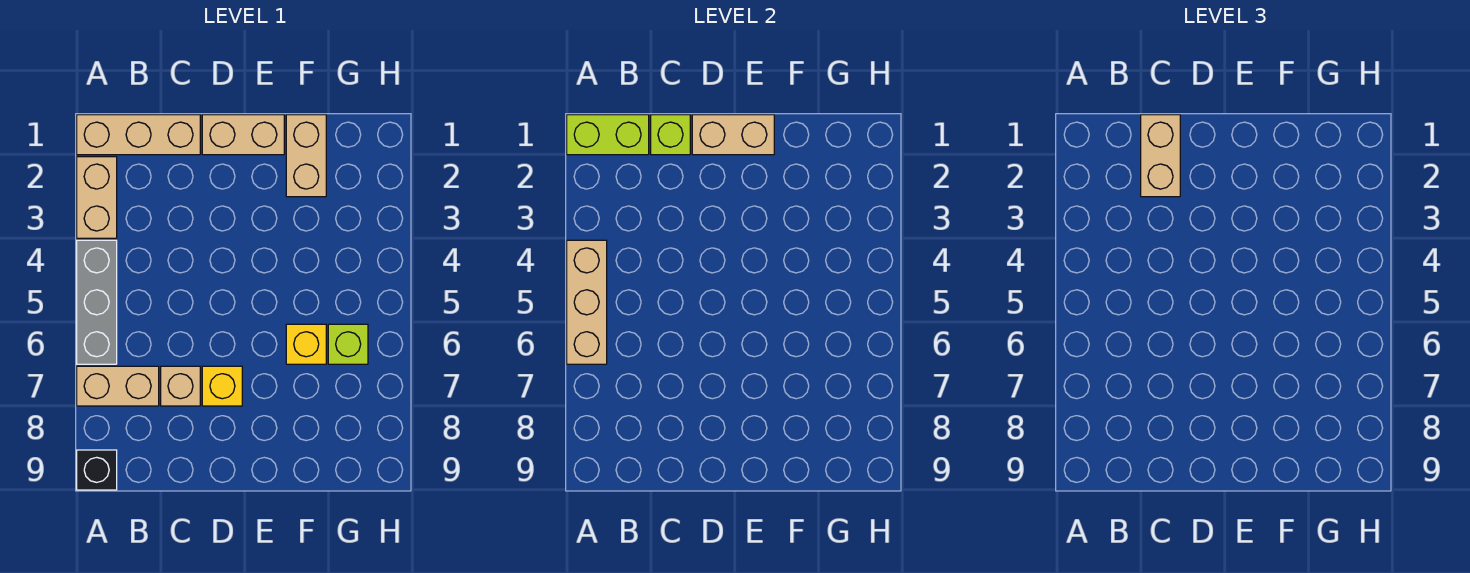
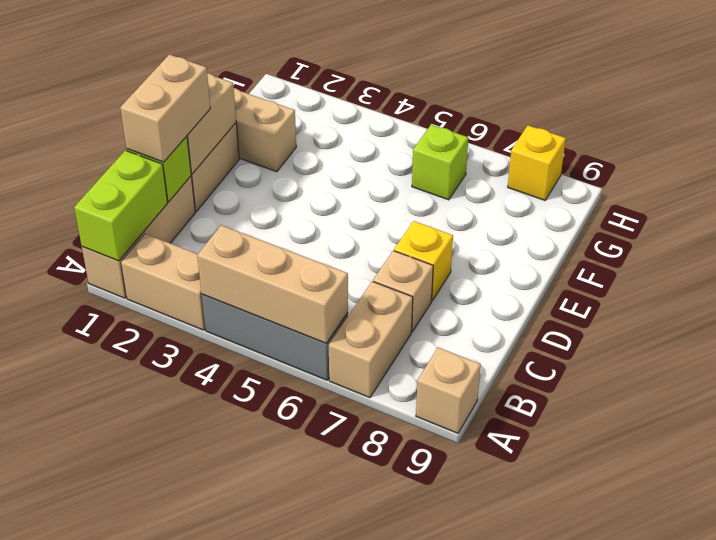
black brick A9 level 1 -> tan brick A9 level 1
tan brick C1:C2 level 3 -> tan brick C1:D1 level 3
yellow brick F6 level 1 -> yellow brick H8 level 1

